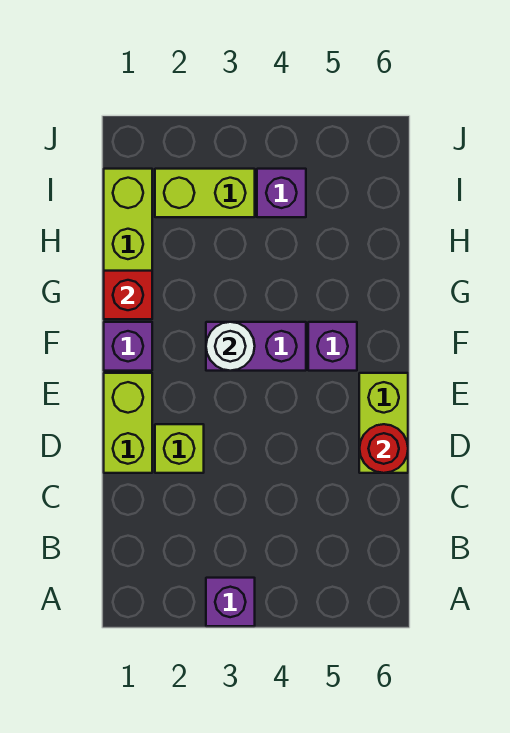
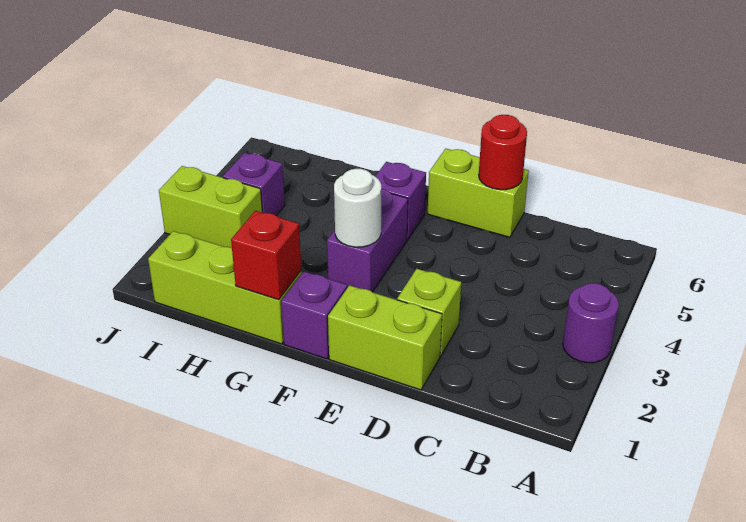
purple brick A3 level 1 -> purple round brick A3 level 1
lime brick I2:I3 level 1 -> lime brick I3:J3 level 1

